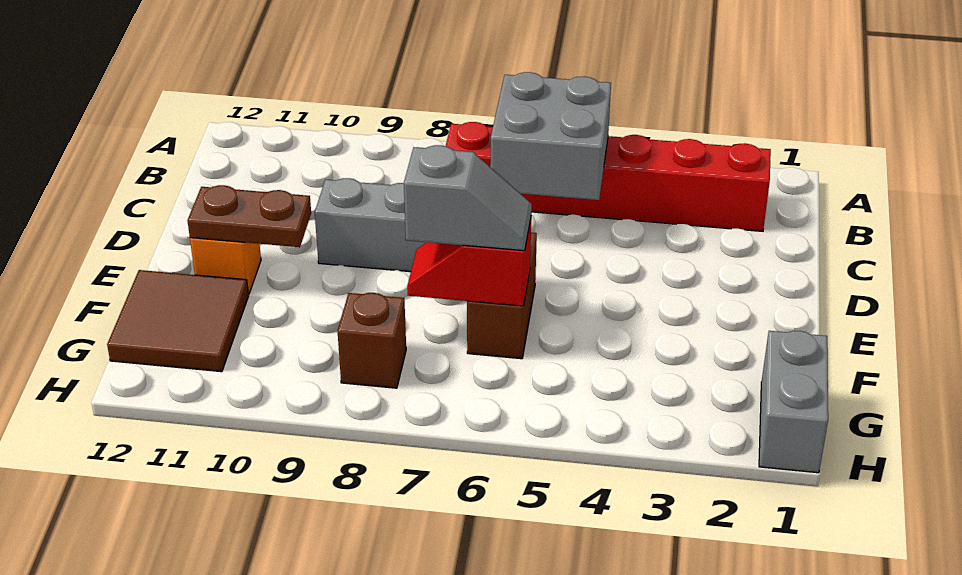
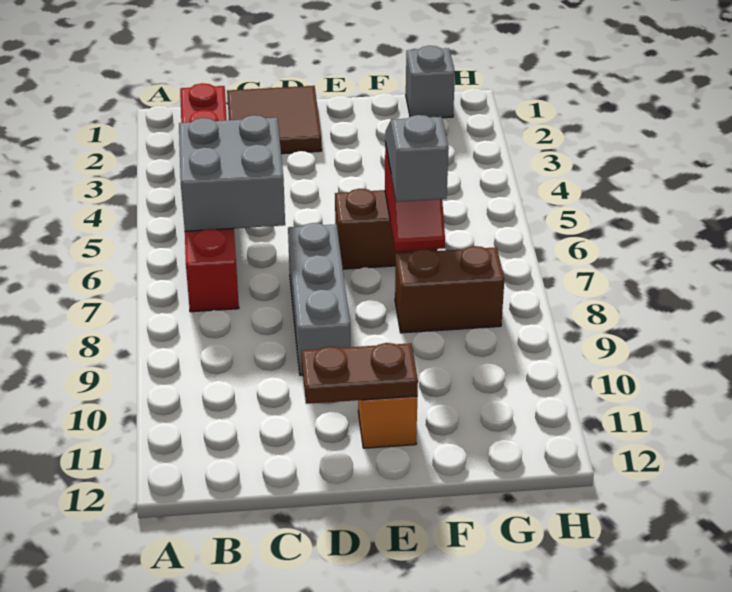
brown plate E10:E11 level 2 -> brown plate D11:E11 level 2
brown tile F11:G12 level 1 -> brown tile C1:D2 level 1
grey brick G1:H1 level 1 -> grey brick G1 level 1
brown brick G8 level 1 -> brown brick F8:G8 level 1

